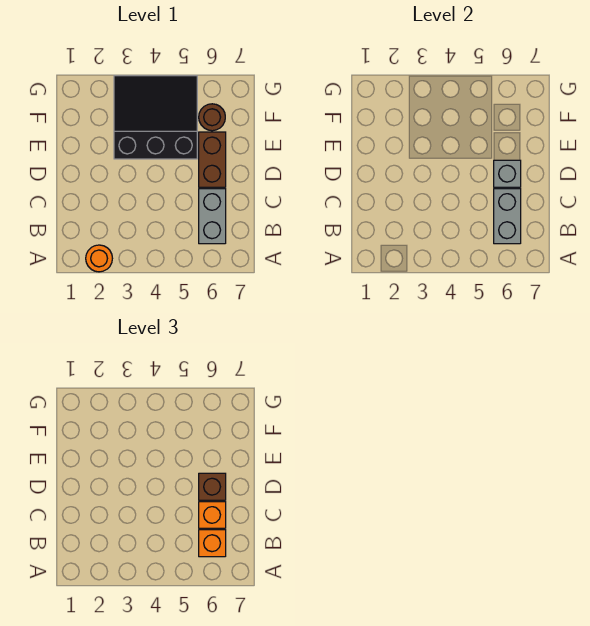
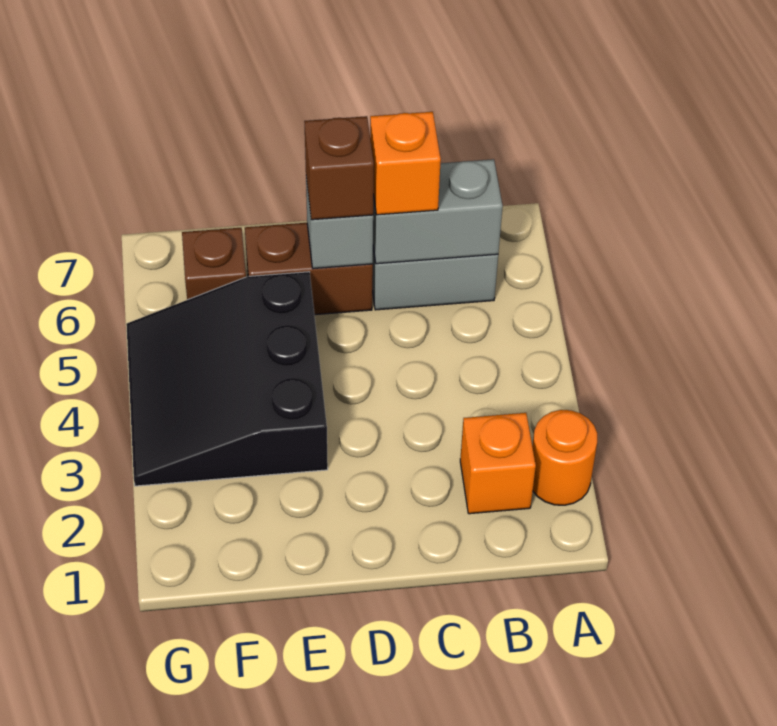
orange brick B6 level 3 -> orange brick B2 level 1
brown round brick F6 level 1 -> brown brick F6 level 1

